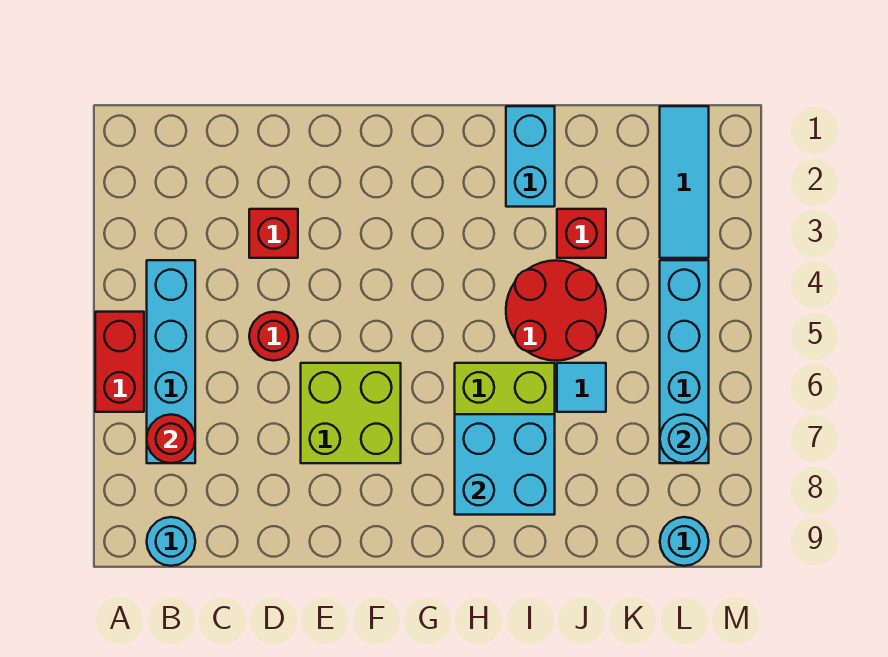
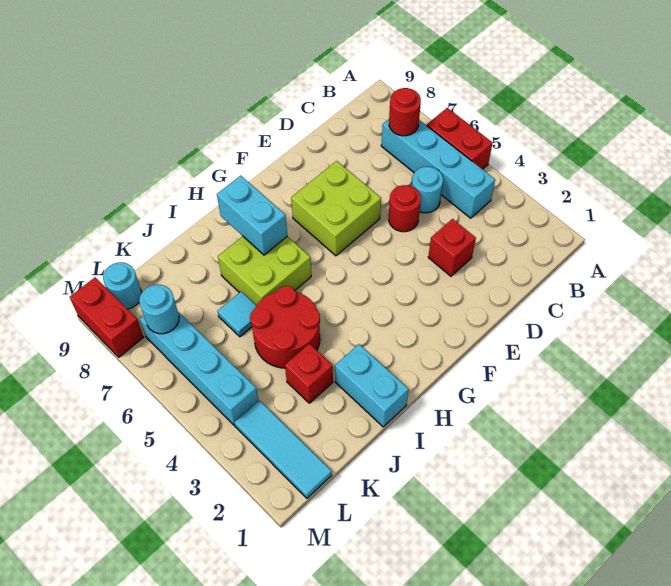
cyan round brick B9 level 1 -> cyan round brick C5 level 1
cyan brick H7:I8 level 2 -> cyan brick H7:H8 level 2
none -> red brick M8:M9 level 1

